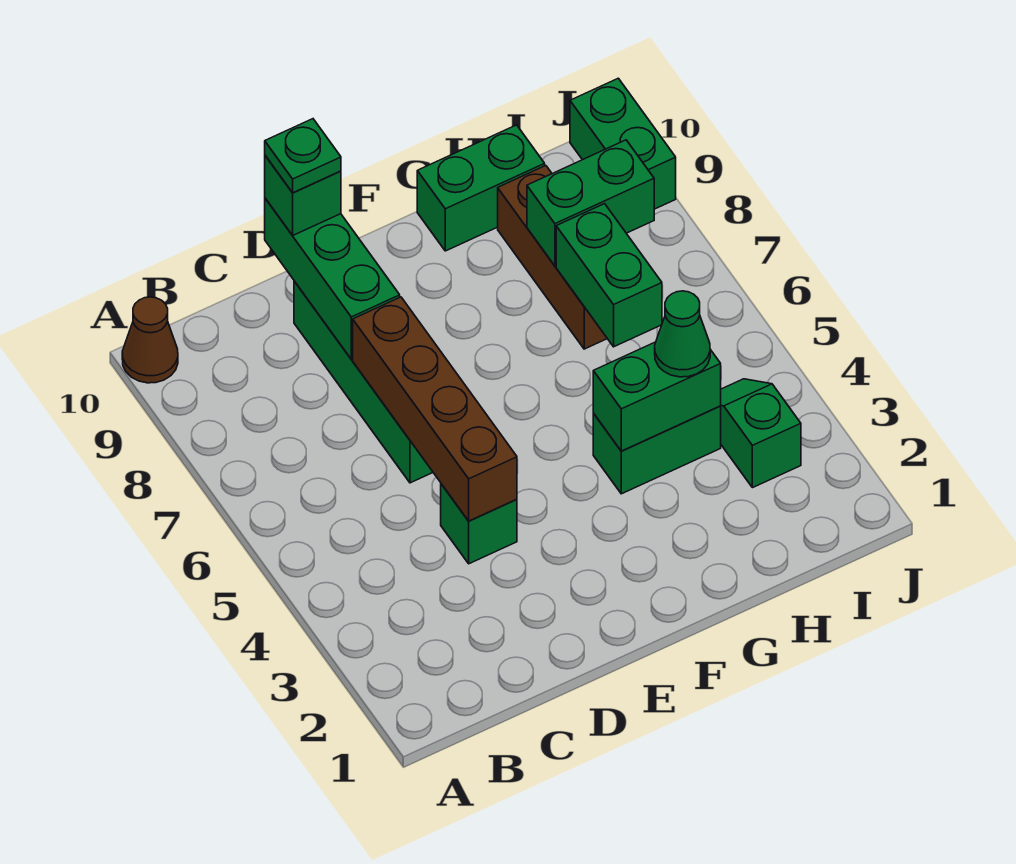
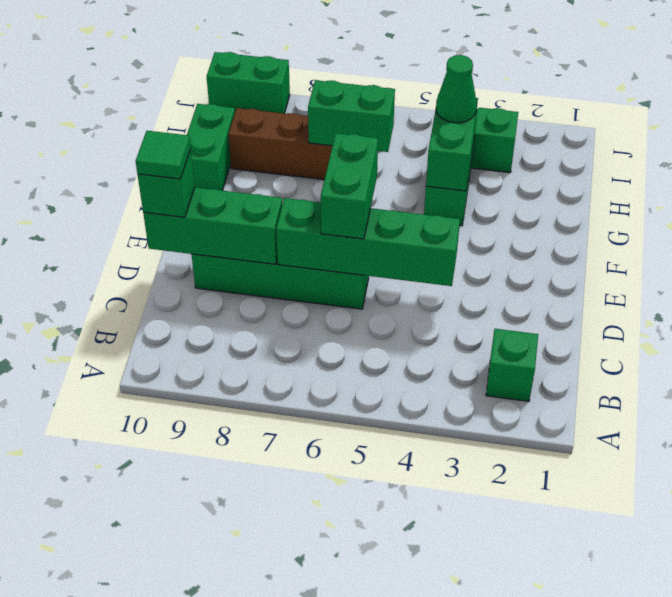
brown cone A10 level 1 -> none
green brick D4 level 1 -> green brick B2 level 1
brown brick D4:D7 level 2 -> green brick D4:D7 level 2
green plate D10 level 4 -> green tile D10 level 4
green brick H8:I8 level 2 -> green brick D6:E6 level 3

